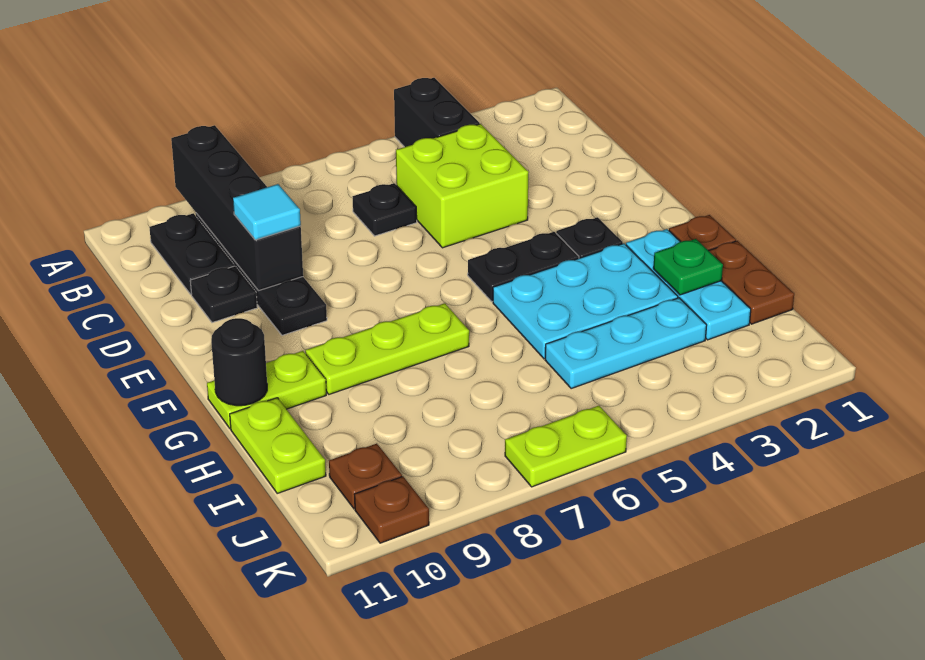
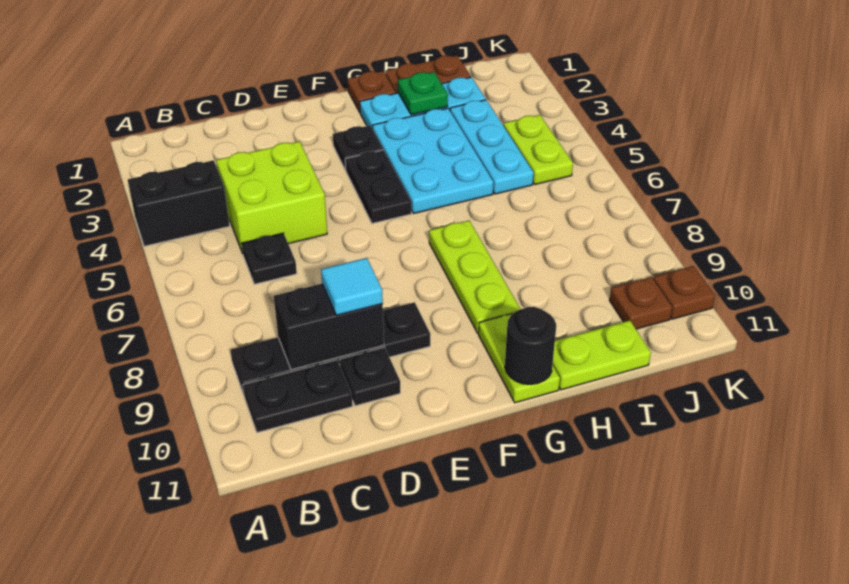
black brick A9:D9 level 2 -> black brick C9:D9 level 2
lime plate K6:K7 level 1 -> lime plate J4:J5 level 1

